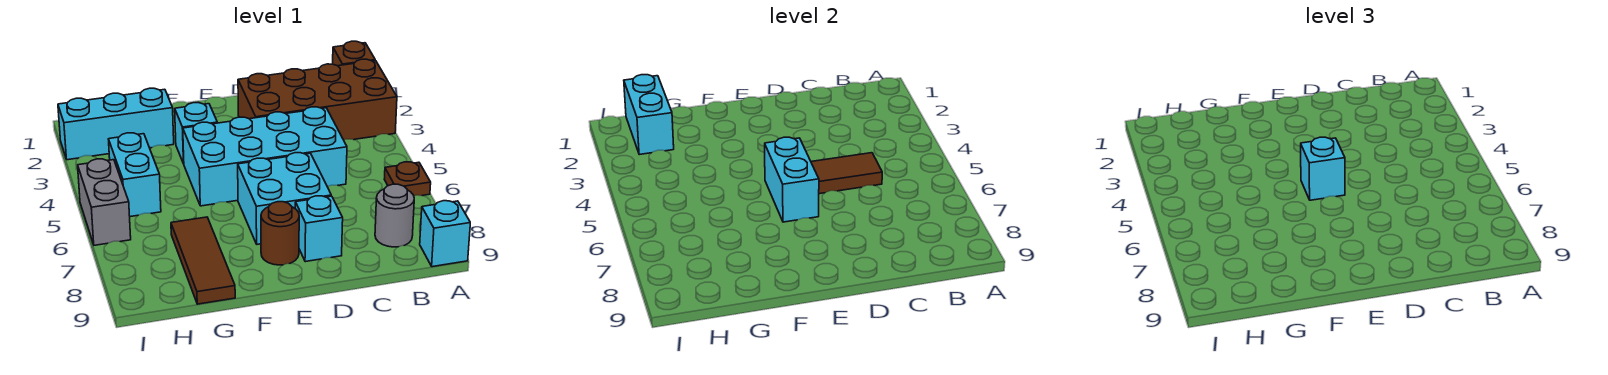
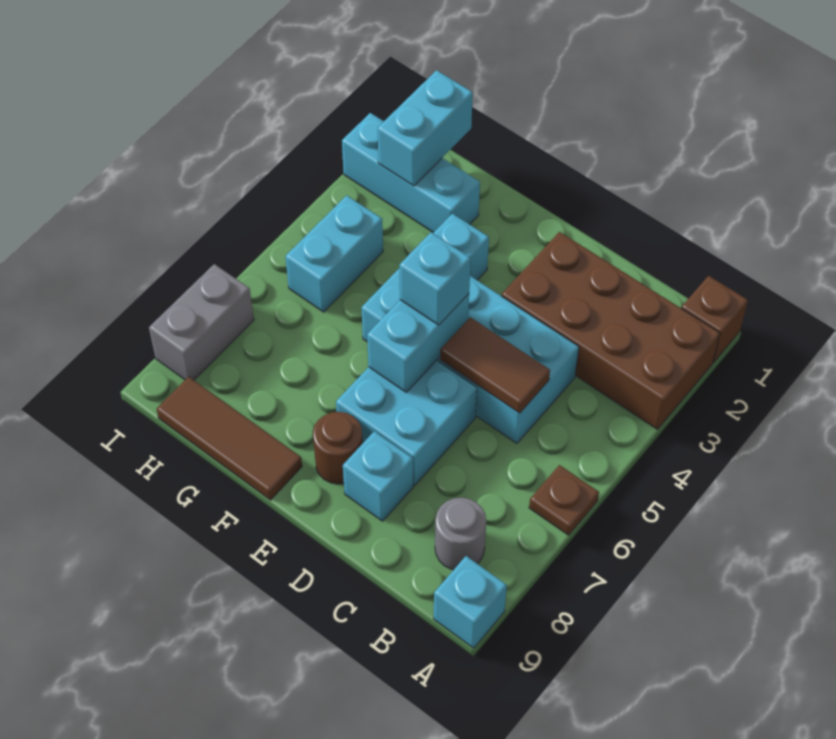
brown tile G7:G9 level 1 -> brown tile F9:H9 level 1
grey brick I5:I6 level 1 -> grey brick I7:I8 level 1

